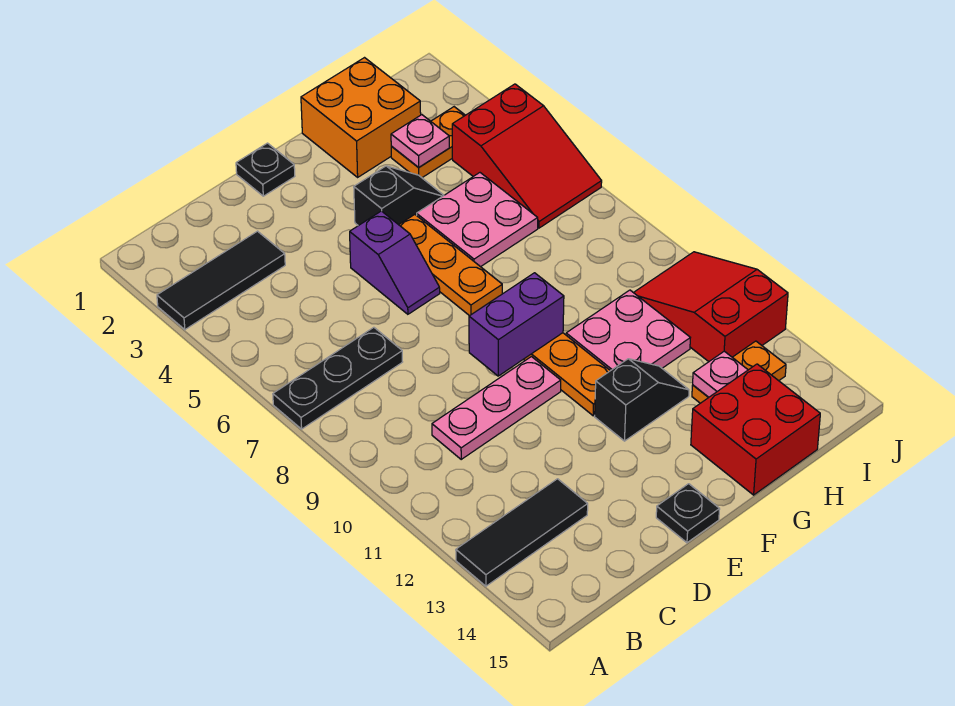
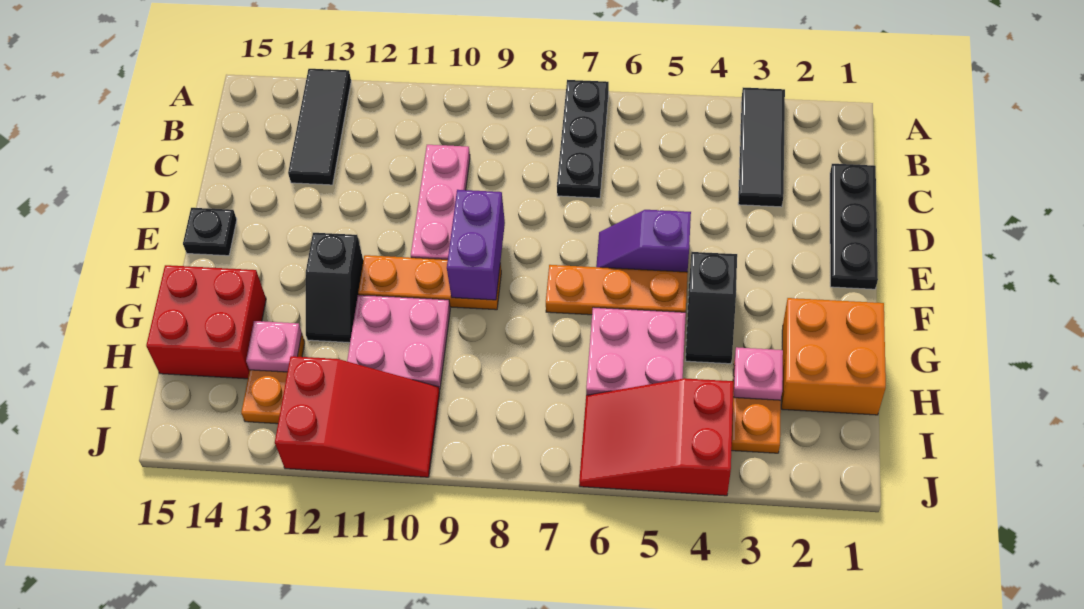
black plate E1 level 1 -> black plate C1:E1 level 1

